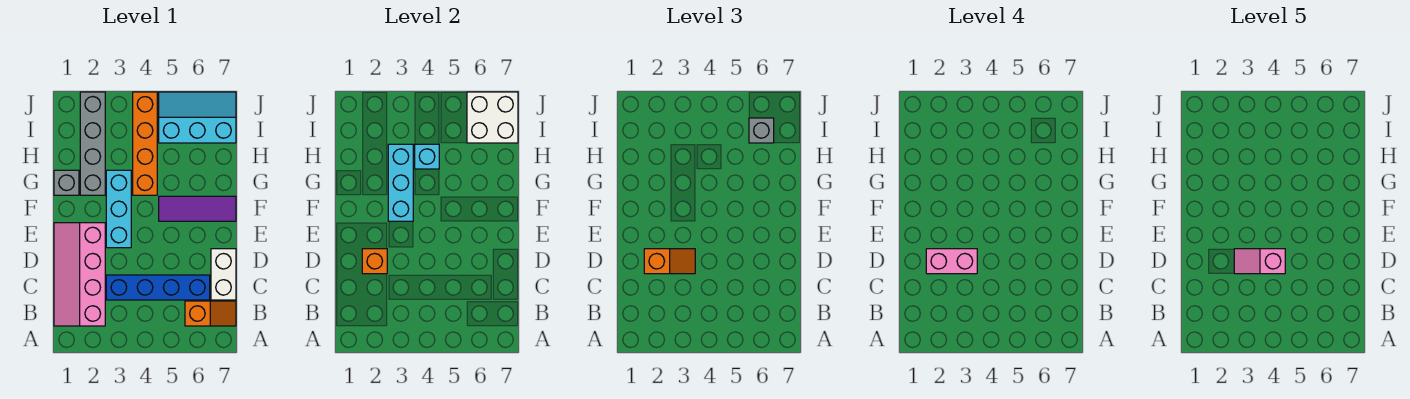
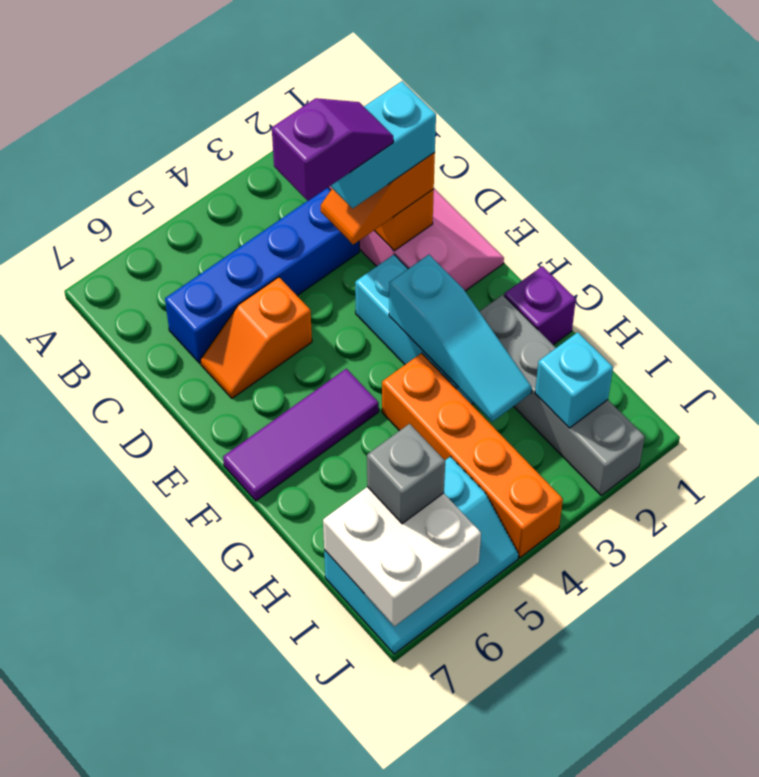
orange slope B6:B7 level 1 top 6 -> orange slope D5:D6 level 1 top 5
white brick C7:D7 level 1 -> none
pink brick D2:D3 level 4 -> cyan brick D2:D3 level 4
pink slope D3:D4 level 5 top 4 -> purple slope D3:D4 level 5 top 4
cyan brick F3:H3 level 2 -> cyan slope F3:H3 level 2 top F
grey brick G1 level 1 -> purple brick G1 level 1
cyan brick H4 level 2 -> cyan brick I2 level 2

